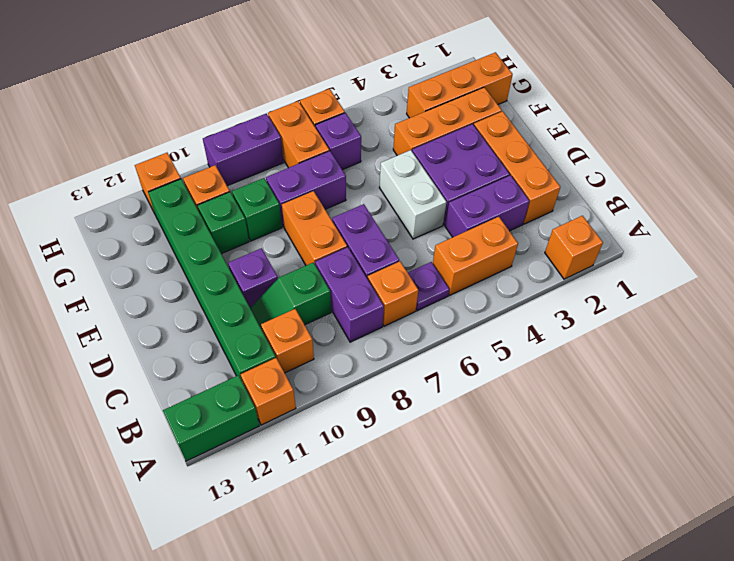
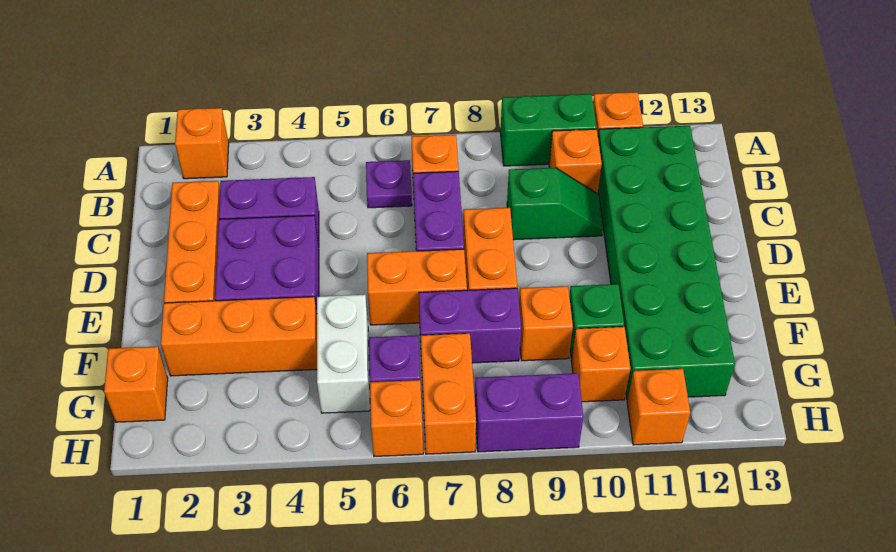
green brick A12:A13 level 1 -> green brick A9:A10 level 1
orange brick B4:B5 level 1 -> orange brick E6:E7 level 1
purple brick B8:C8 level 1 -> none
green brick B11:G11 level 1 -> green brick B11:G12 level 1
white brick D5:E5 level 1 -> white brick F5:G5 level 1
purple brick D10 level 1 -> none
green brick F9 level 1 -> orange brick F9 level 1
orange brick G1:G3 level 1 -> orange brick G1 level 1

